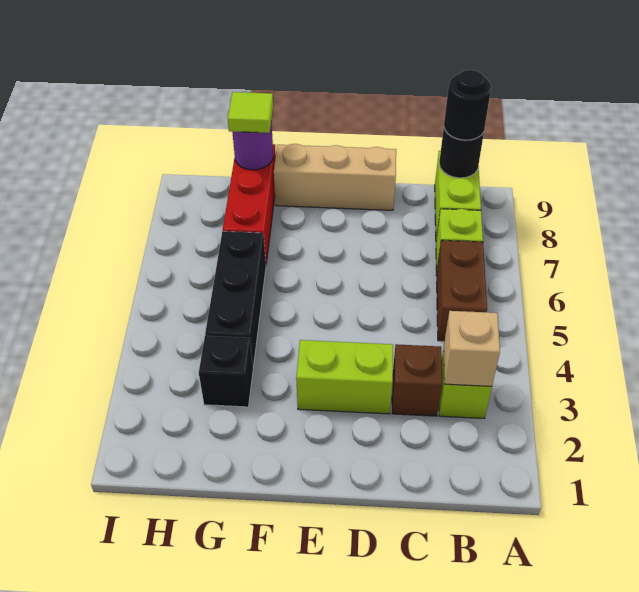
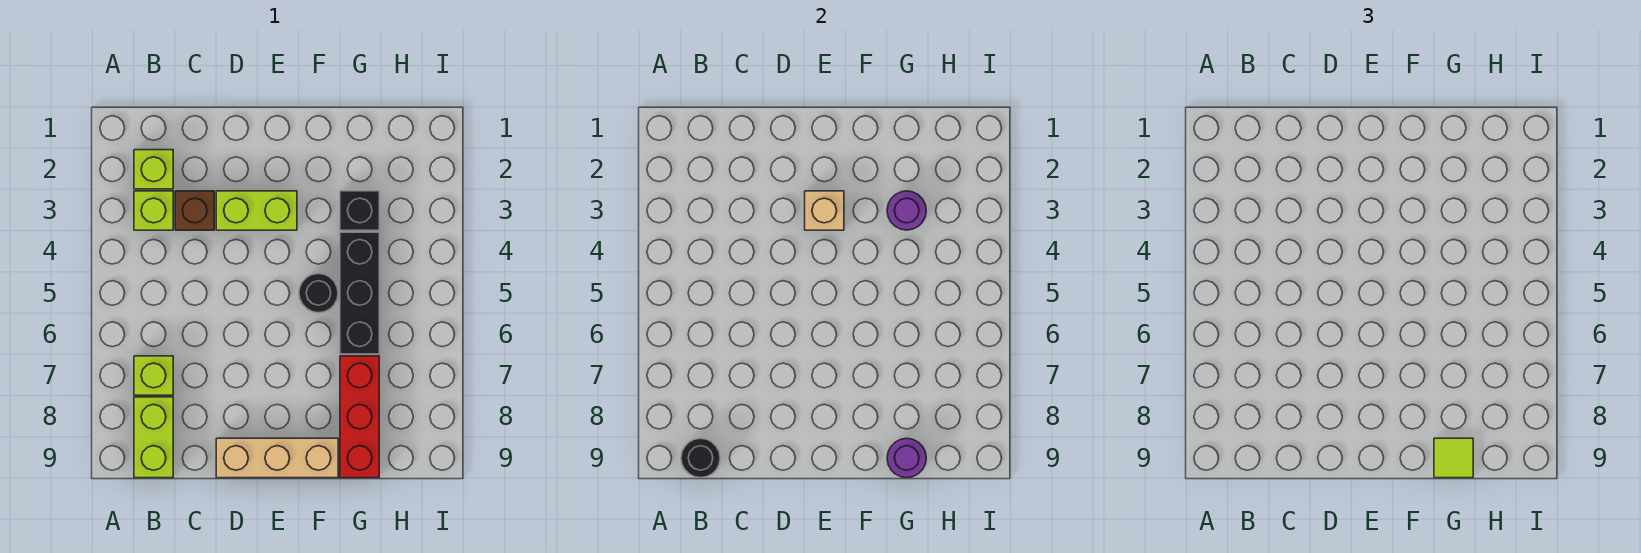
none -> lime brick B2 level 1
tan brick B3 level 2 -> tan brick E3 level 2
brown brick B5:B6 level 1 -> none
black round brick B9 level 3 -> black round brick F5 level 1
none -> purple round brick G3 level 2

